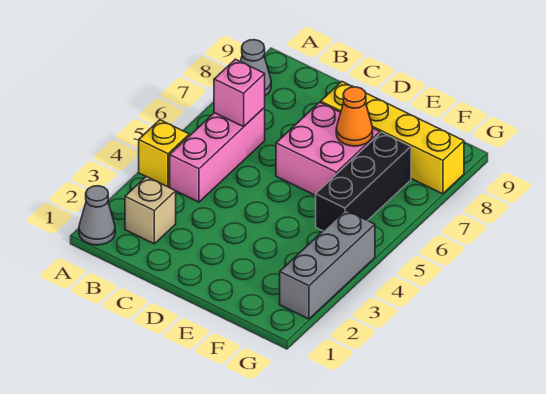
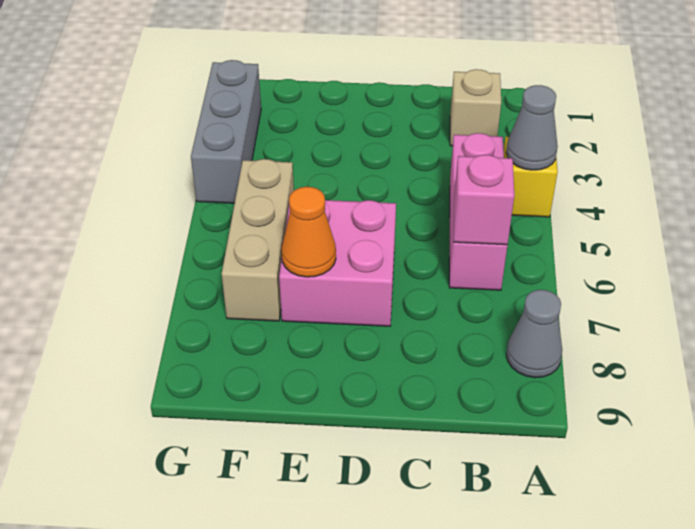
grey cone A1 level 1 -> grey cone A4 level 2
yellow brick D8:G8 level 1 -> none
black brick F5:F7 level 1 -> tan brick F5:F7 level 1

